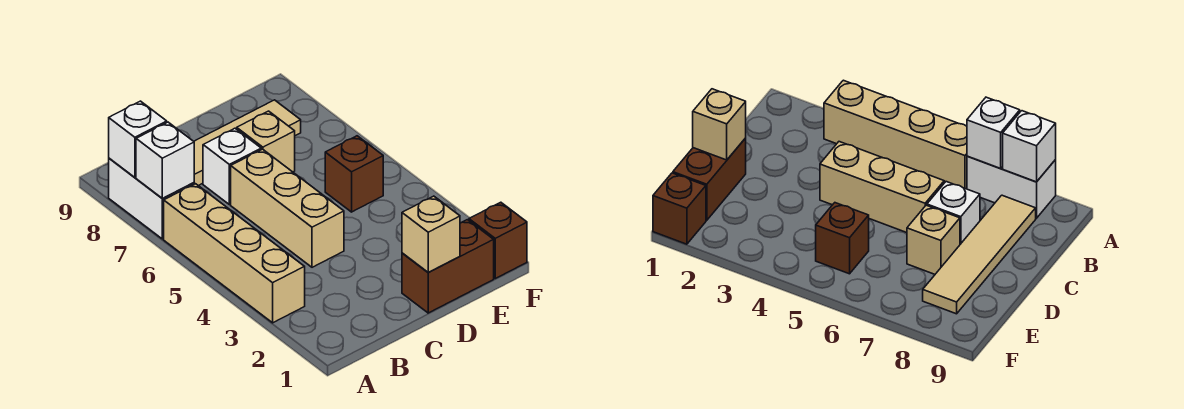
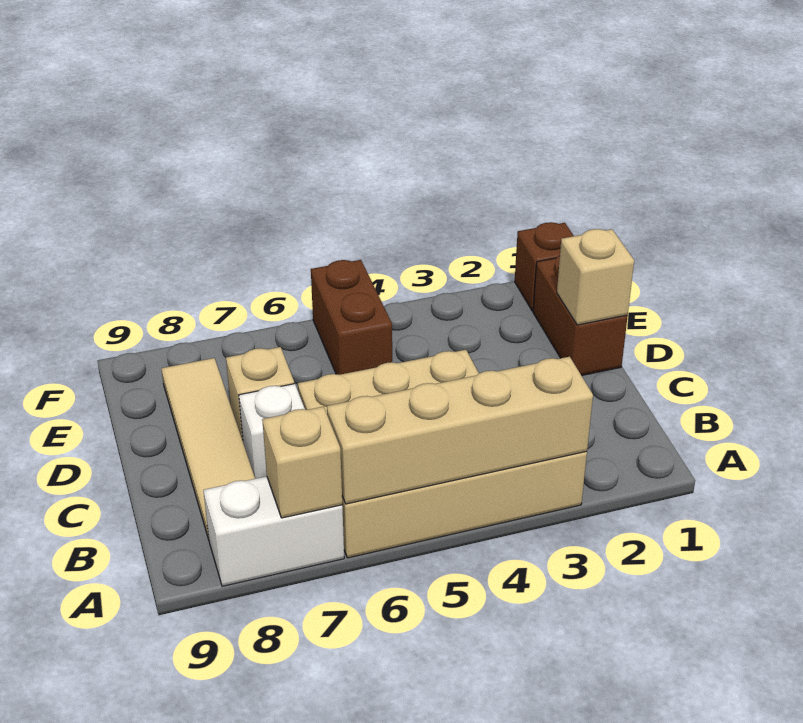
none -> tan brick A3:A6 level 2
white brick A7 level 2 -> tan brick A7 level 2
white brick A8 level 2 -> none
brown brick E5 level 1 -> brown brick E5:F5 level 1

